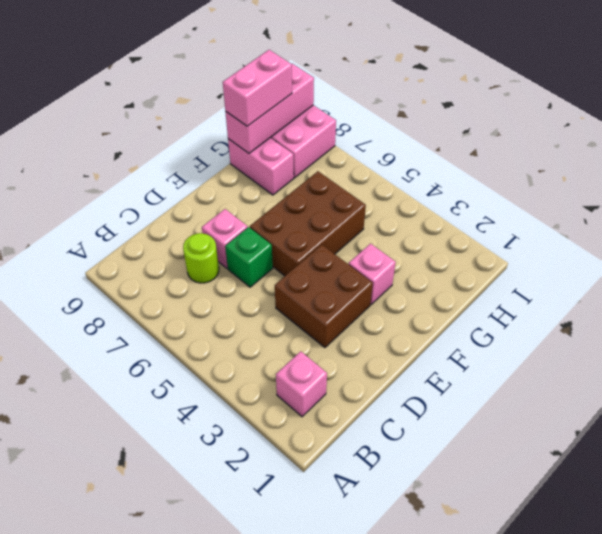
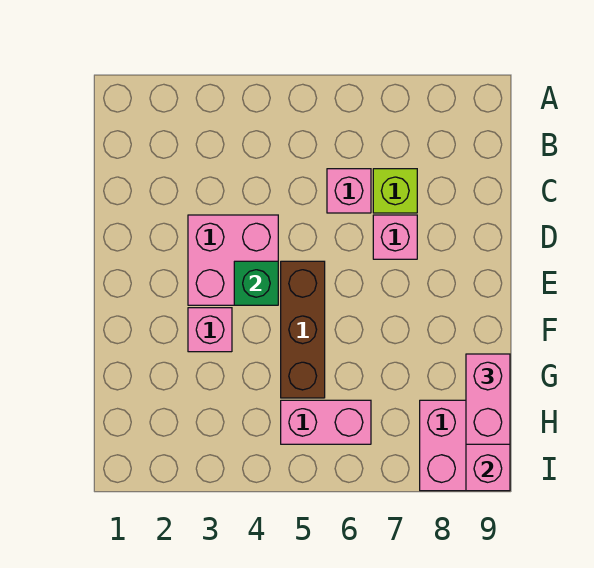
pink brick B2 level 1 -> pink brick C6 level 1
lime round brick C7 level 1 -> lime brick C7 level 1
brown brick D3:E4 level 1 -> pink brick D3:E4 level 1
green brick D6 level 1 -> green brick E4 level 2
brown brick E5:G6 level 1 -> brown brick E5:G5 level 1
pink brick G8:G9 level 1 -> pink brick H5:H6 level 1

